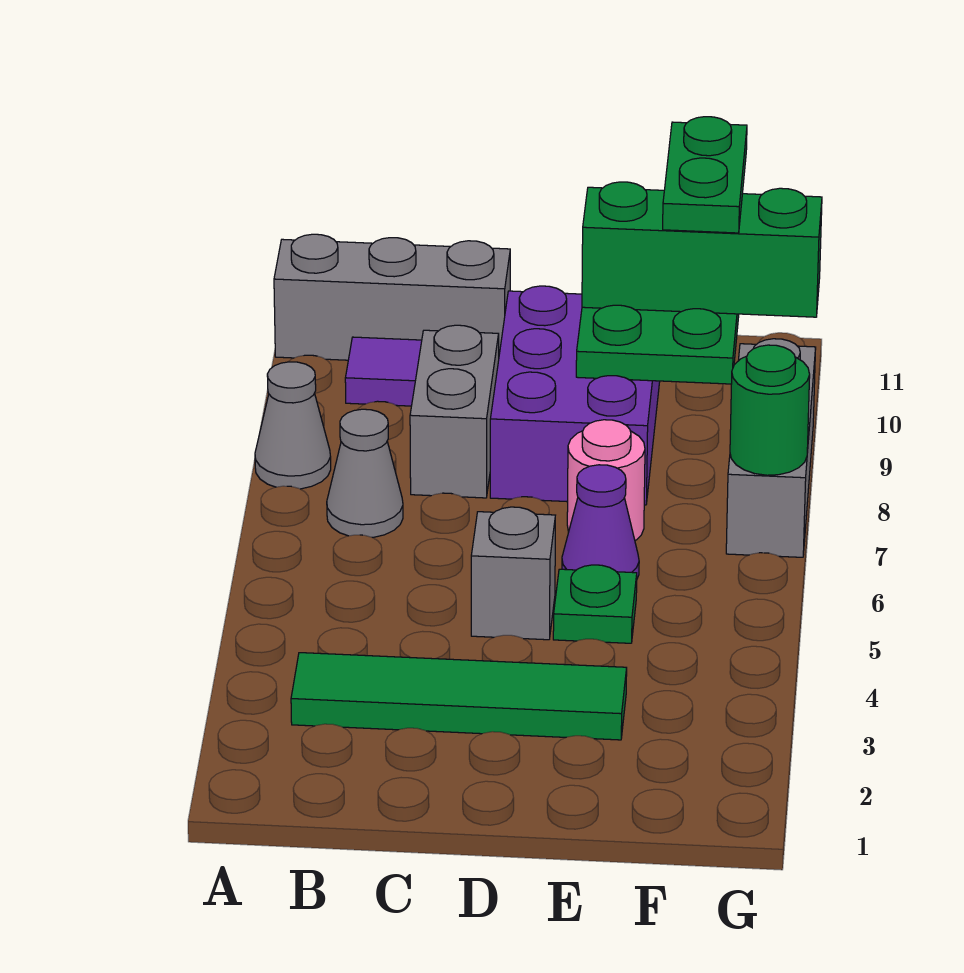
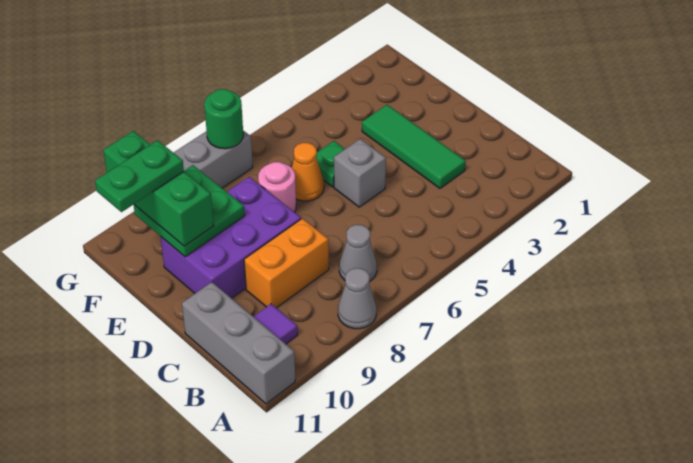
green tile B3:E3 level 1 -> green tile C3:E3 level 1
grey brick C8:C9 level 1 -> orange brick C8:C9 level 1
purple cone E6 level 1 -> orange cone E6 level 1

